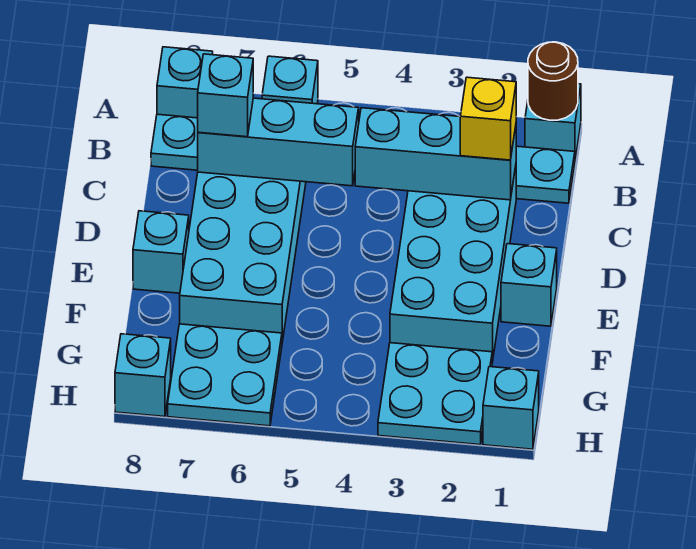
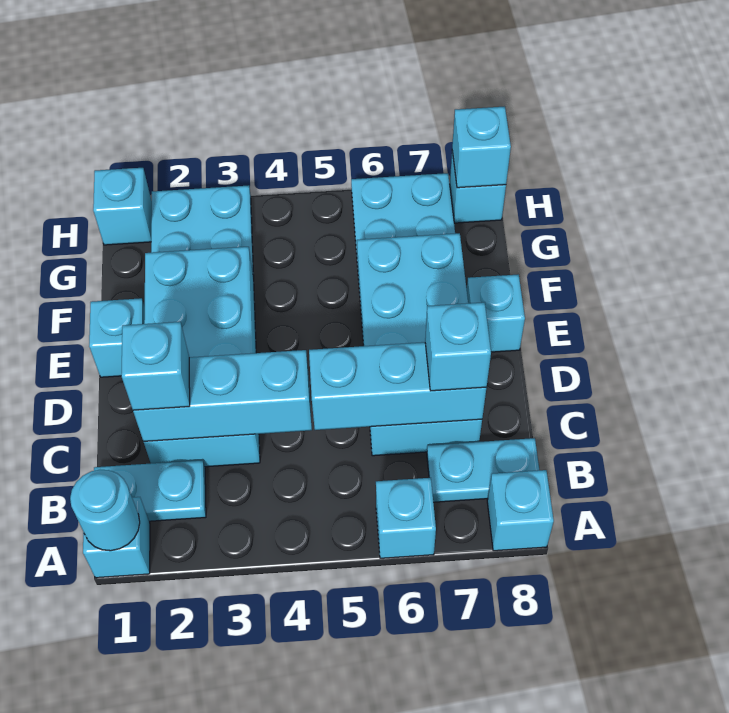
brown round brick A1 level 2 -> cyan round brick A1 level 2
yellow brick C2 level 3 -> cyan brick C2 level 3
none -> cyan brick H8 level 2

